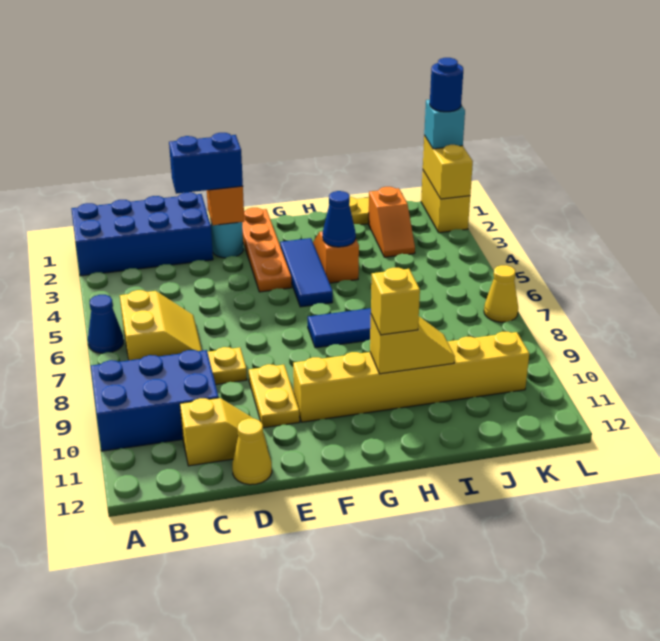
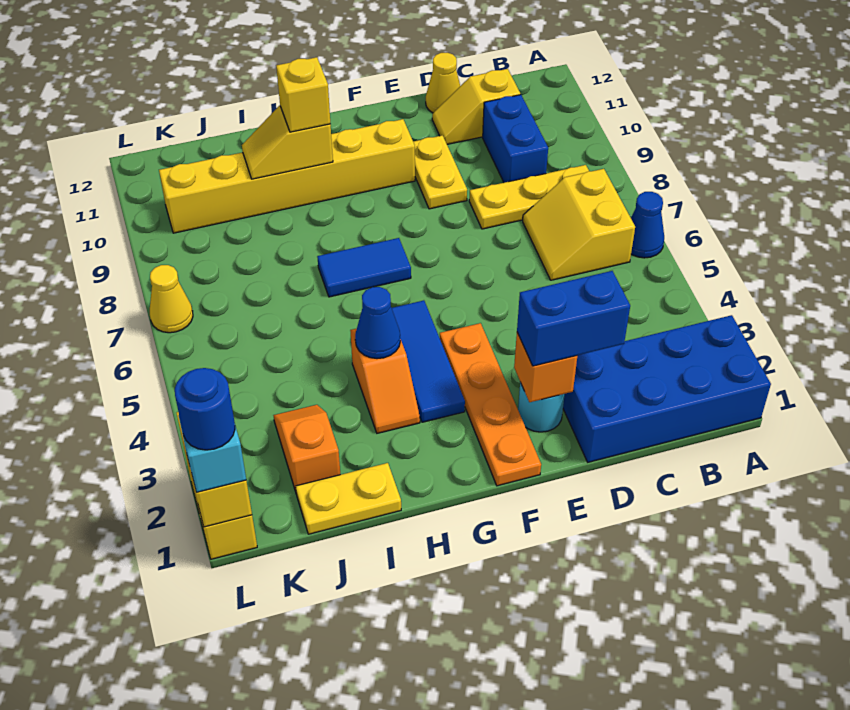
blue brick A9:C10 level 1 -> blue brick C9:C10 level 1

